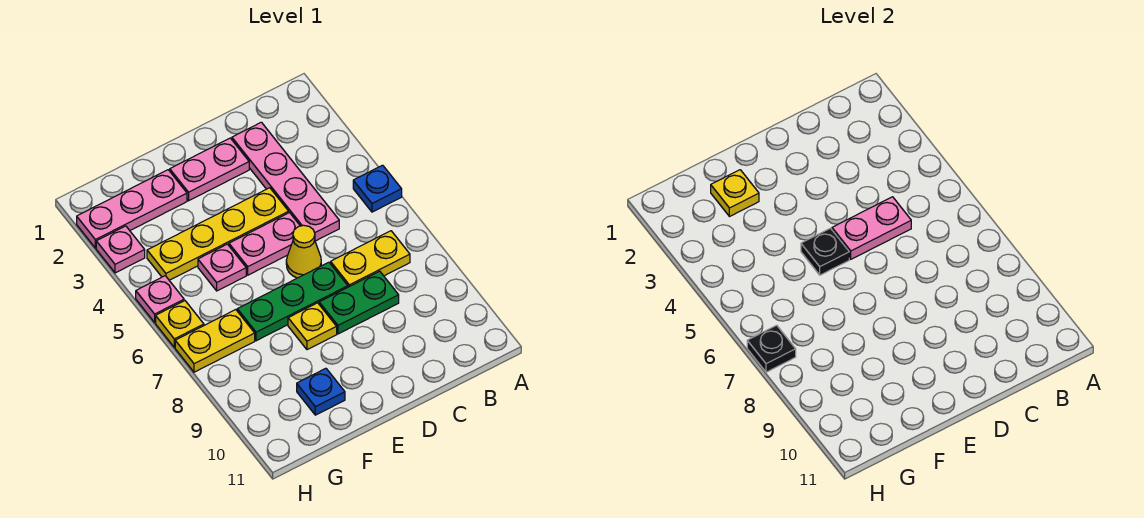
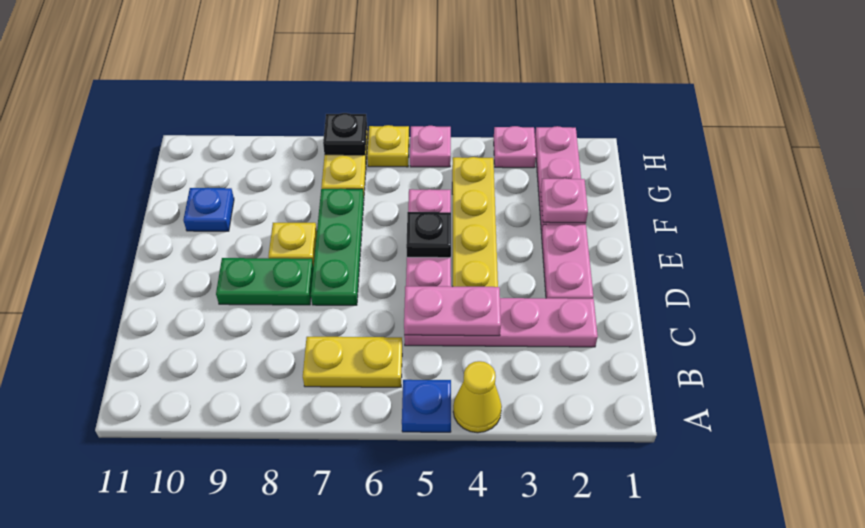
yellow plate B7:C7 level 1 -> yellow plate B6:B7 level 1
pink plate C5:D5 level 2 -> pink plate C4:C5 level 2
green plate C8:D8 level 1 -> green plate D8:D9 level 1
yellow cone D6 level 1 -> yellow cone A4 level 1
yellow plate F2 level 2 -> pink plate F2 level 2

